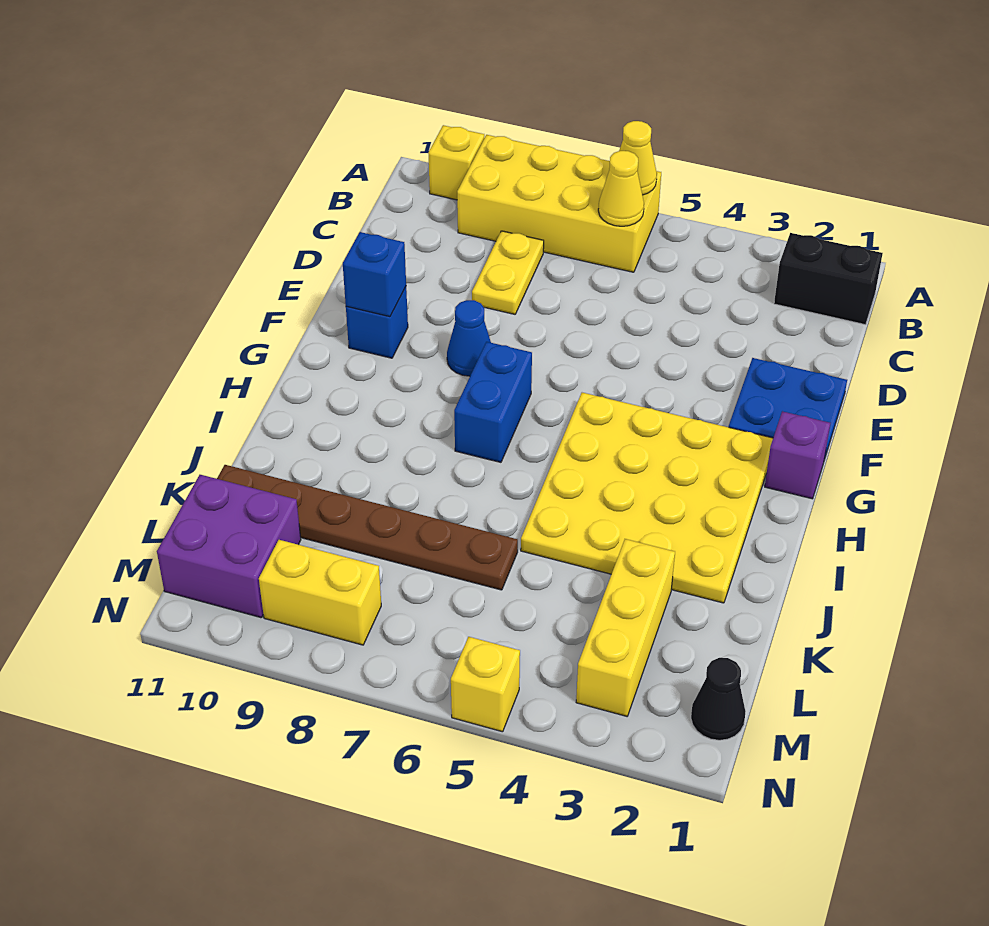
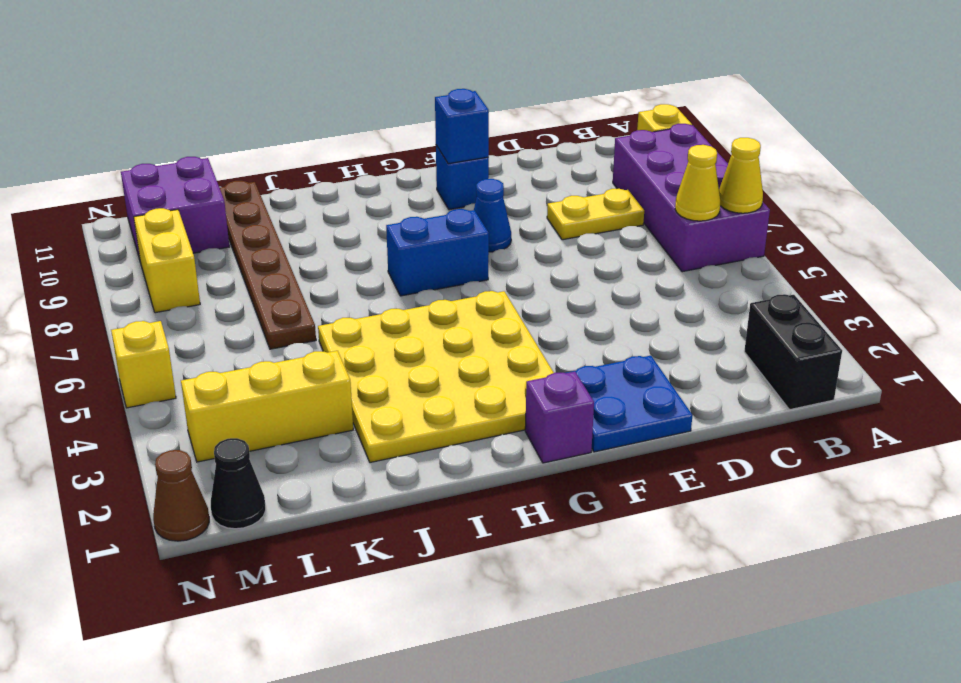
yellow brick A6:B9 level 1 -> purple brick A6:B9 level 1
none -> brown cone N1 level 1

